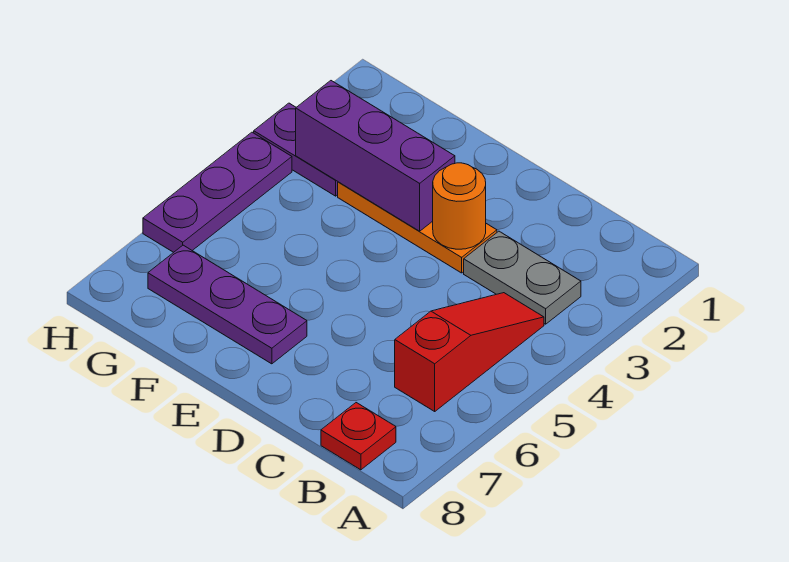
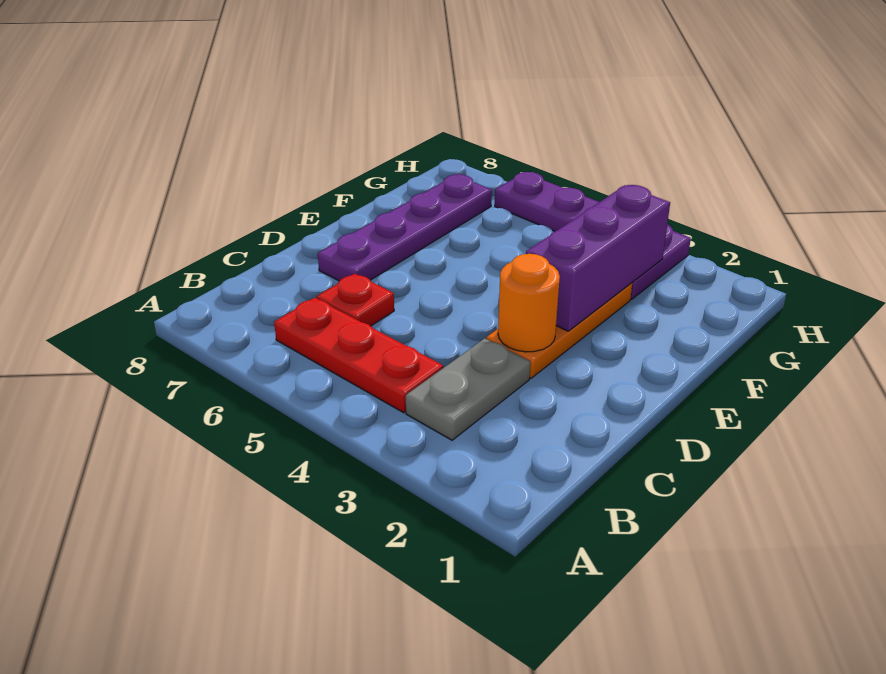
red slope B4:B6 level 1 top 6 -> red plate B4:B6 level 1
red plate B8 level 1 -> red plate C6 level 1
purple plate E7:G7 level 1 -> purple plate D7:G7 level 1

